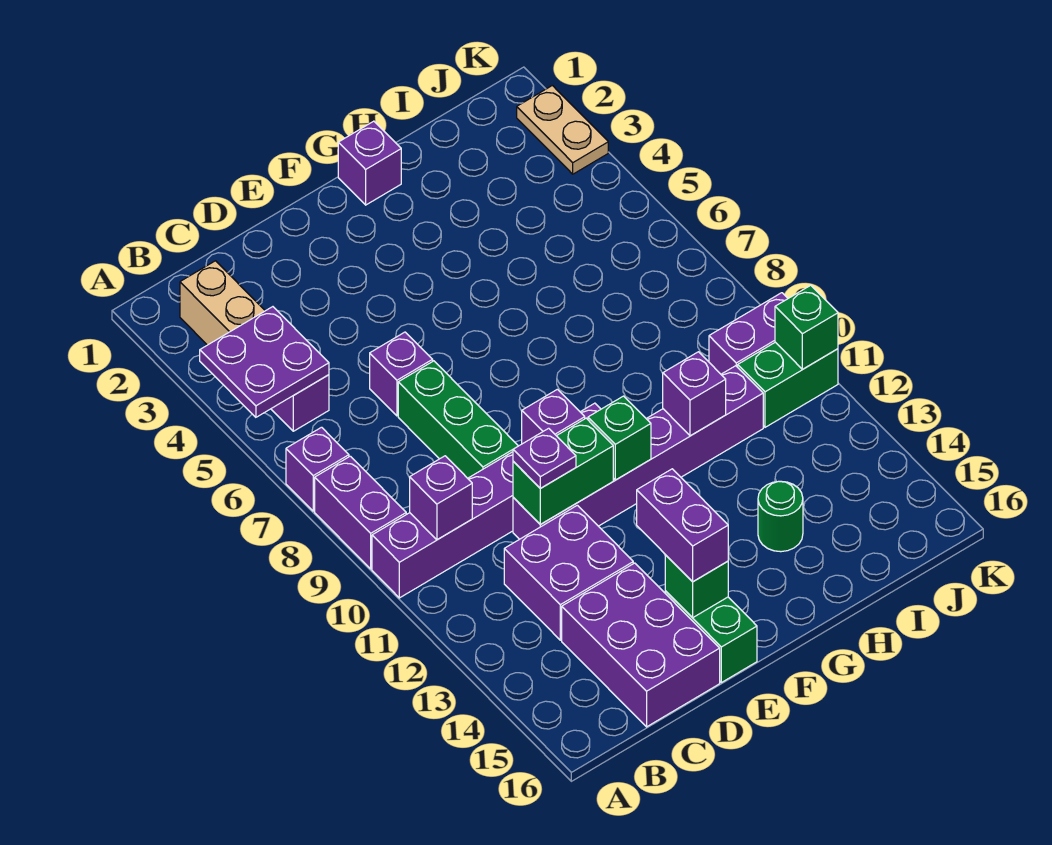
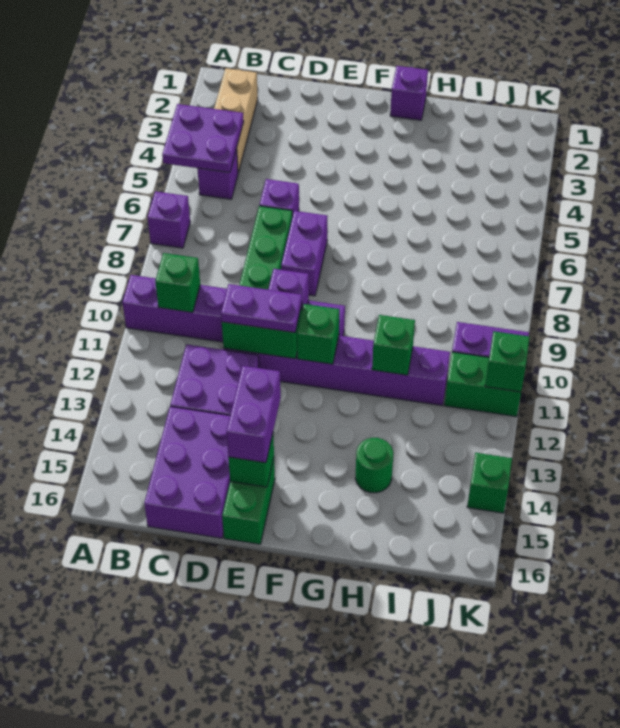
purple brick A8:A9 level 1 -> purple brick E7:E8 level 1
purple brick B10 level 2 -> green brick B10 level 2
purple plate D11 level 3 -> purple plate D11:E11 level 3
purple brick H11 level 2 -> green brick H11 level 2
tan plate K2:K3 level 1 -> none
none -> green brick K14 level 1

